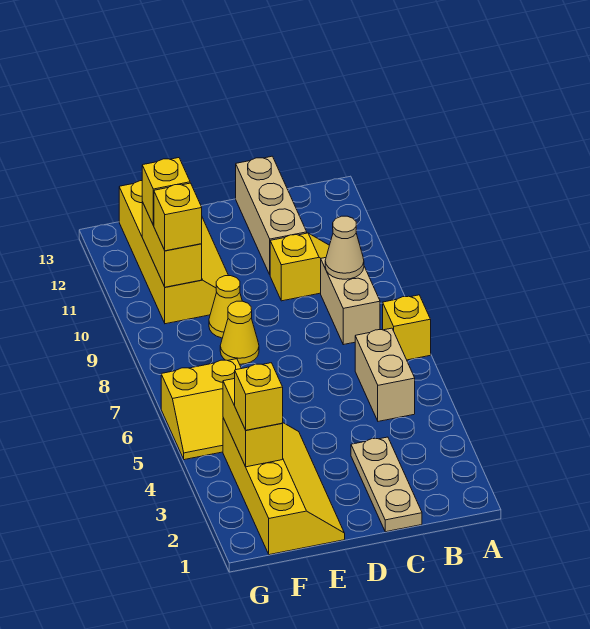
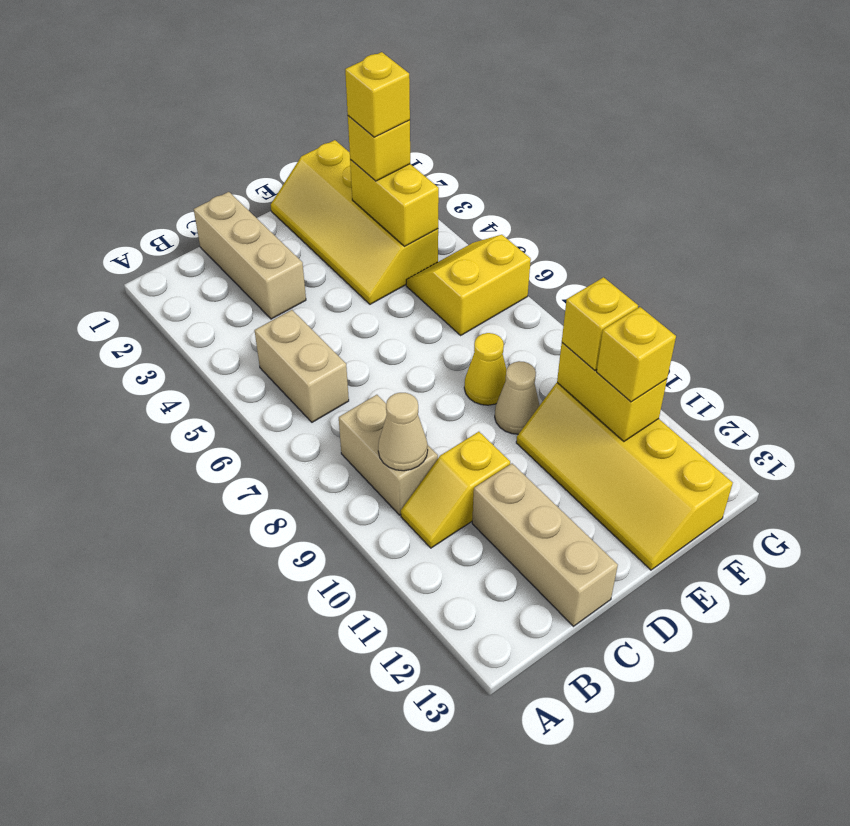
yellow brick A7 level 1 -> yellow brick F3 level 4
tan plate C1:C3 level 1 -> tan brick C1:C3 level 1
yellow cone E9 level 1 -> tan cone E9 level 1

